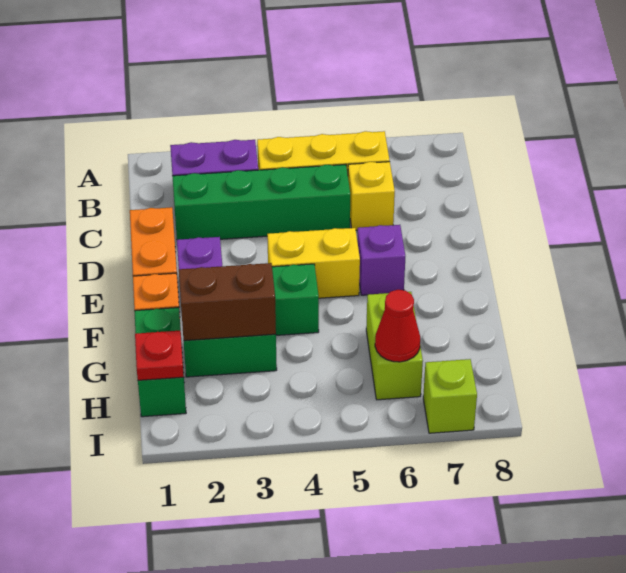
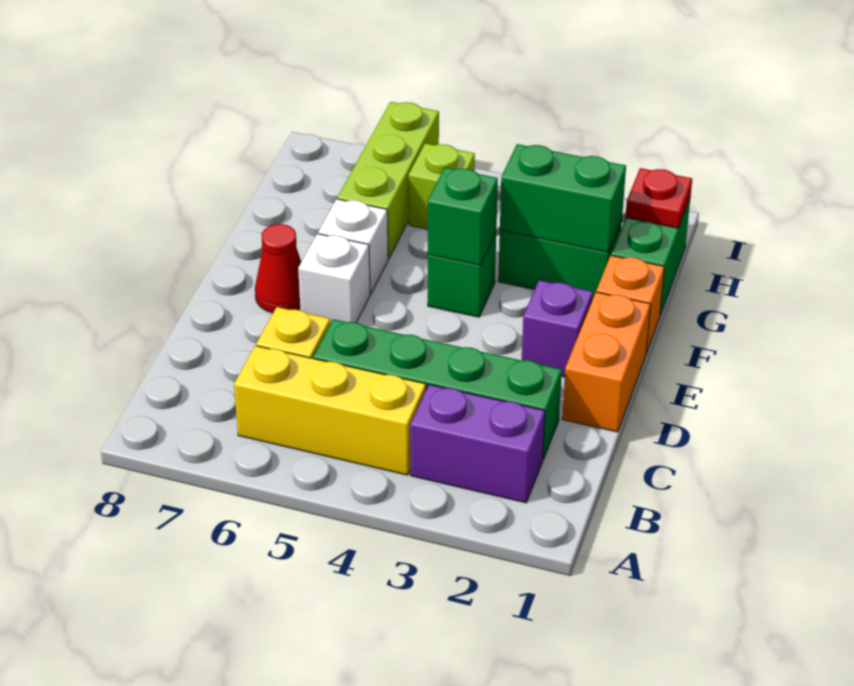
yellow brick E4:E5 level 1 -> none
purple brick E6 level 1 -> white brick E6 level 1
none -> green brick F4 level 2
none -> white brick F6 level 1
brown brick G2:G3 level 2 -> green brick G2:G3 level 2
lime brick G6:H6 level 1 -> lime brick G6:I6 level 1
red cone H6 level 2 -> red cone E7 level 1
lime brick I7 level 1 -> lime brick H5 level 1

